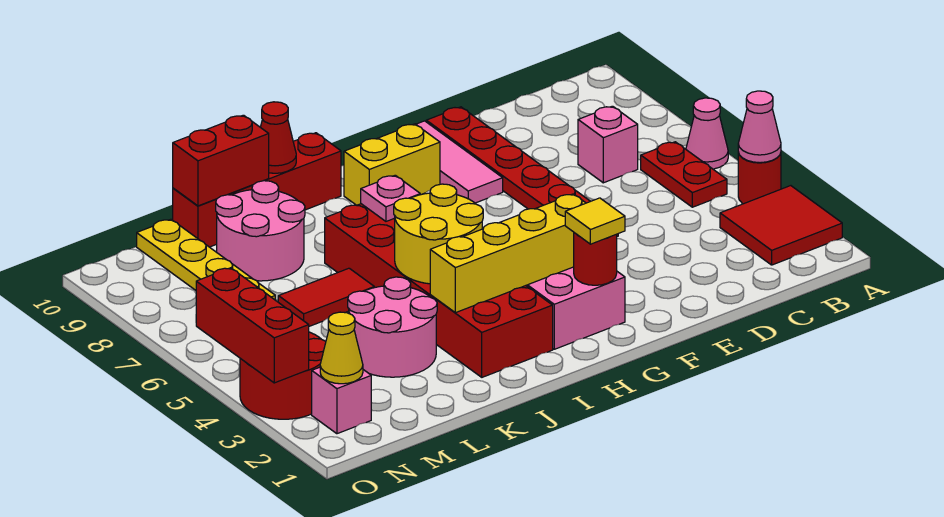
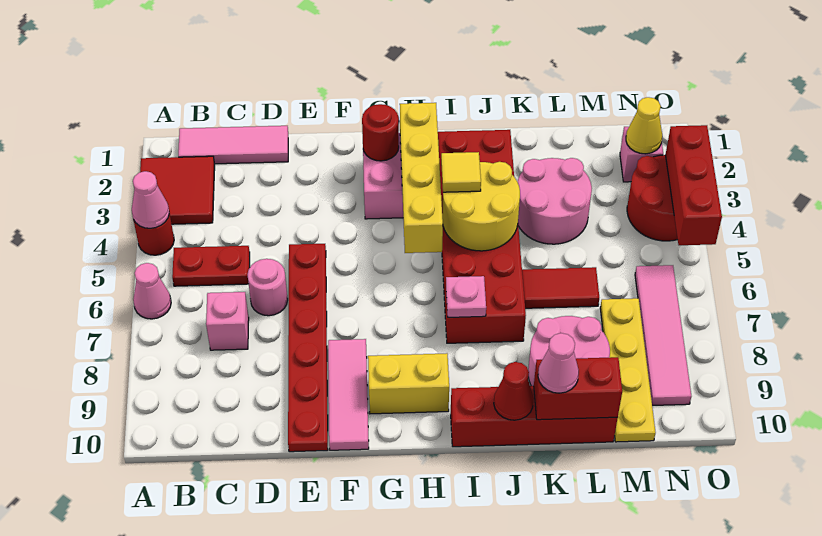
none -> pink tile B1:D1 level 1
red plate B5:B6 level 1 -> red plate B5:C5 level 1
none -> pink round brick D6 level 1
yellow tile G2 level 3 -> yellow tile I4 level 3
yellow brick G3:J3 level 2 -> yellow brick H2:H5 level 2
none -> pink cone K10 level 3
none -> pink tile N6:N9 level 1

